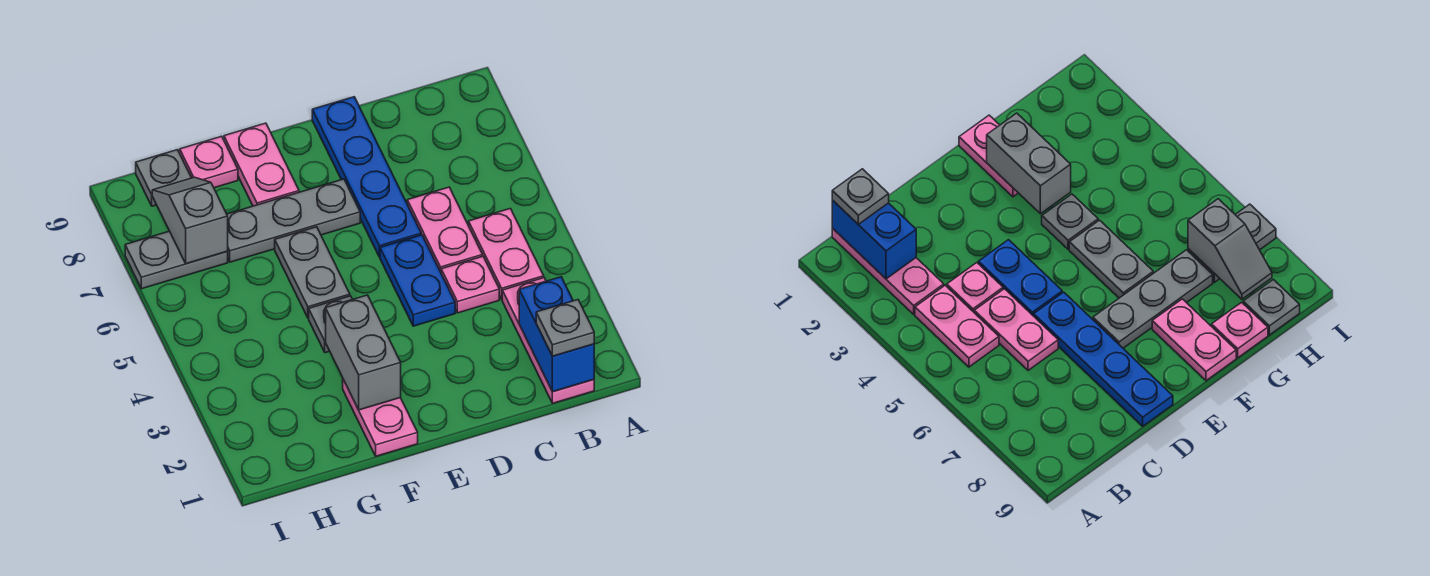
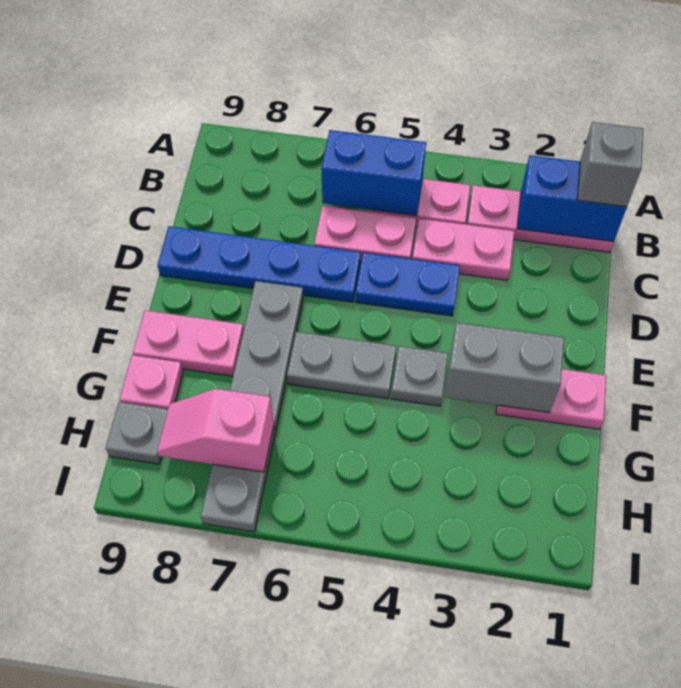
grey plate B1 level 3 -> grey brick B1 level 3
none -> blue brick B5:B6 level 2
pink plate C4 level 1 -> pink plate C3:C4 level 1
grey slope H7:H8 level 2 top 7 -> pink slope H7:H8 level 2 top 7

